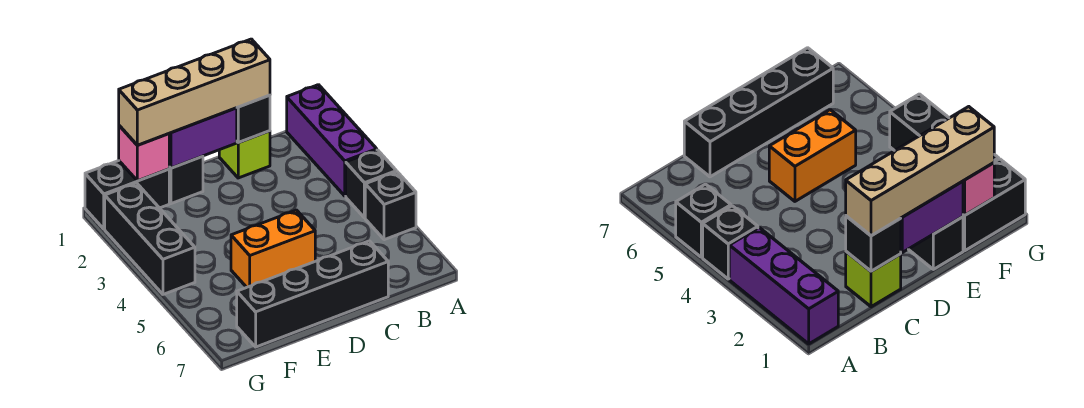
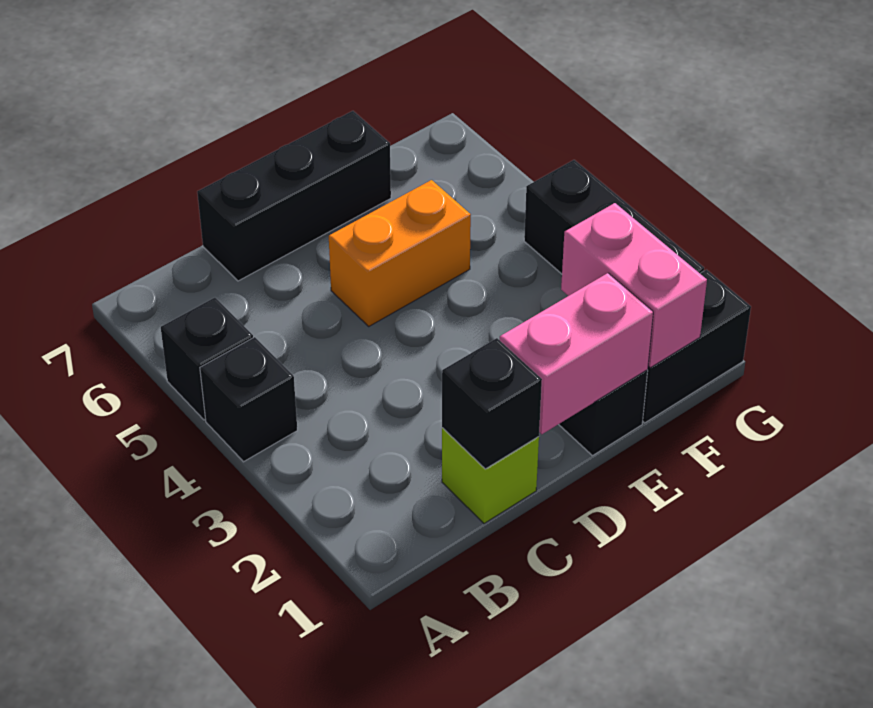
purple brick A1:A3 level 1 -> none
tan brick C1:F1 level 3 -> none
black brick C7:F7 level 1 -> black brick C7:E7 level 1
purple brick D1:E1 level 2 -> pink brick D1:E1 level 2
pink brick F1 level 2 -> pink brick F1:F2 level 2

